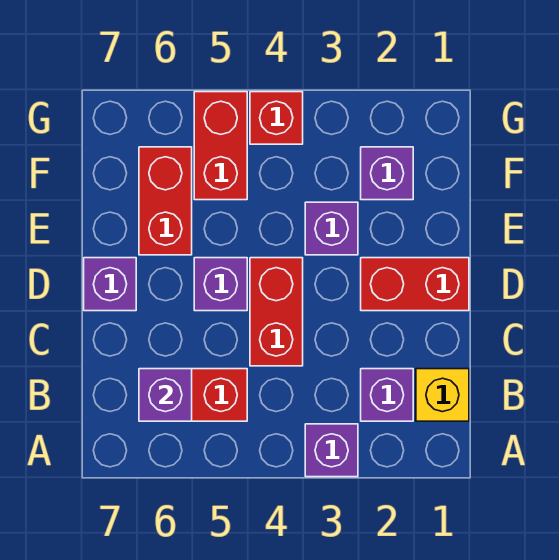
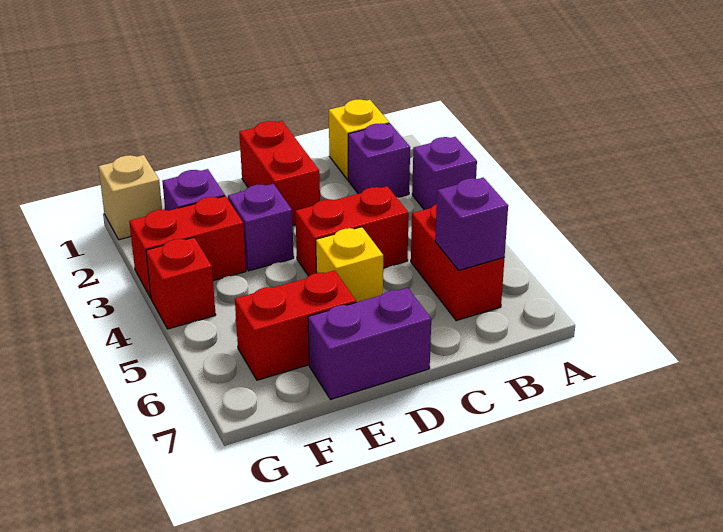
purple brick D5 level 1 -> yellow brick D5 level 1
purple brick D7 level 1 -> purple brick D7:E7 level 1
red brick F5:G5 level 1 -> red brick F3:G3 level 1
none -> tan brick G1 level 1

